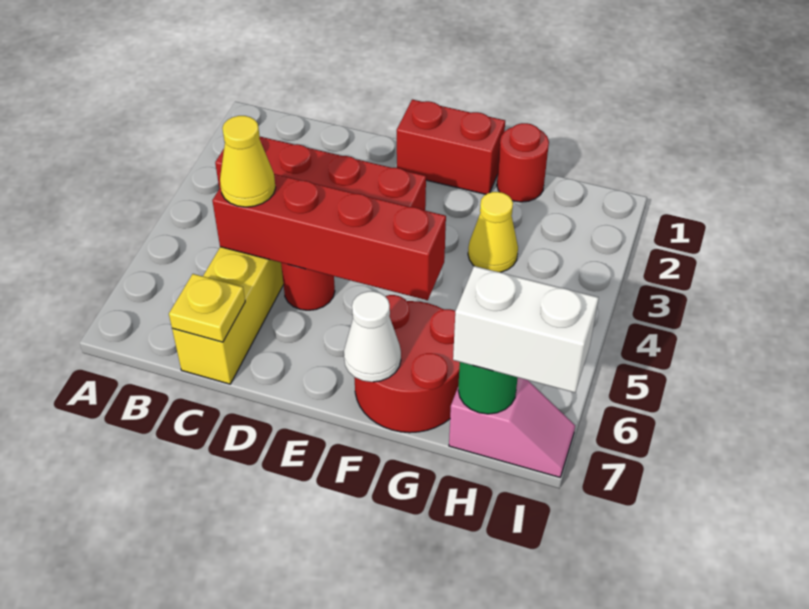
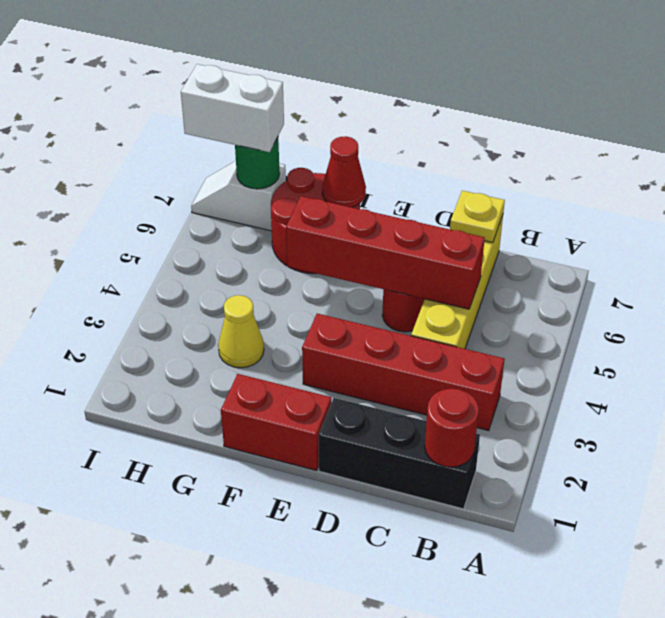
none -> black brick B1:D1 level 1
yellow cone C5 level 3 -> none
white cone F7 level 2 -> red cone F7 level 2
red round brick G1 level 1 -> red round brick B1 level 2
pink slope H7:I7 level 1 top H -> white slope H7:I7 level 1 top H

